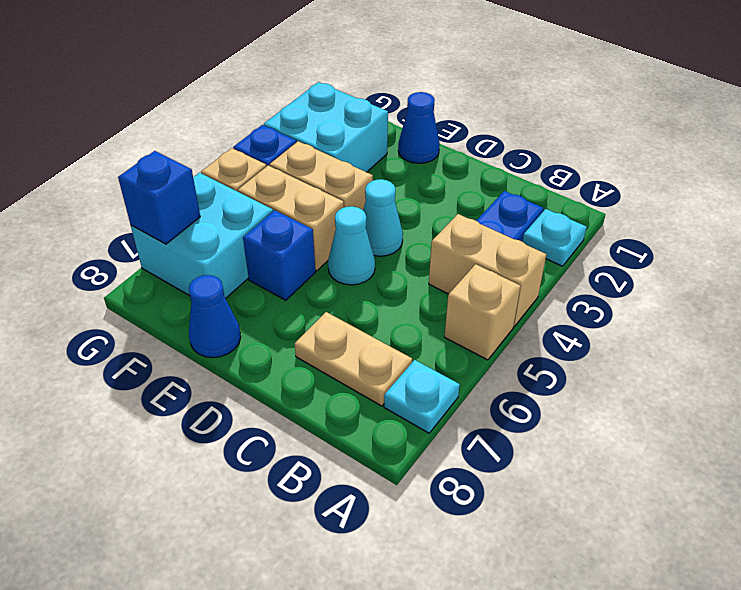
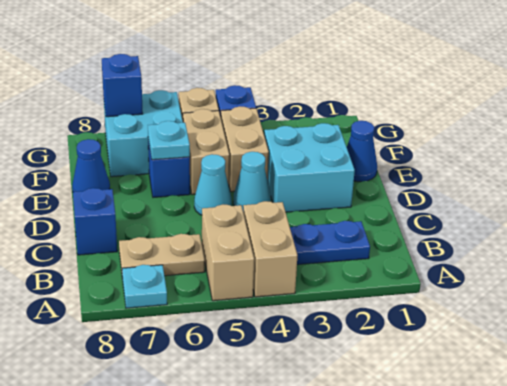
cyan plate A2 level 1 -> cyan plate E6 level 2
tan brick A5 level 1 -> tan brick A5:B5 level 1
tan plate B7:C7 level 1 -> tan plate B6:B7 level 1
none -> blue brick C8 level 1
cyan brick F2:G3 level 1 -> cyan brick D2:E3 level 1

